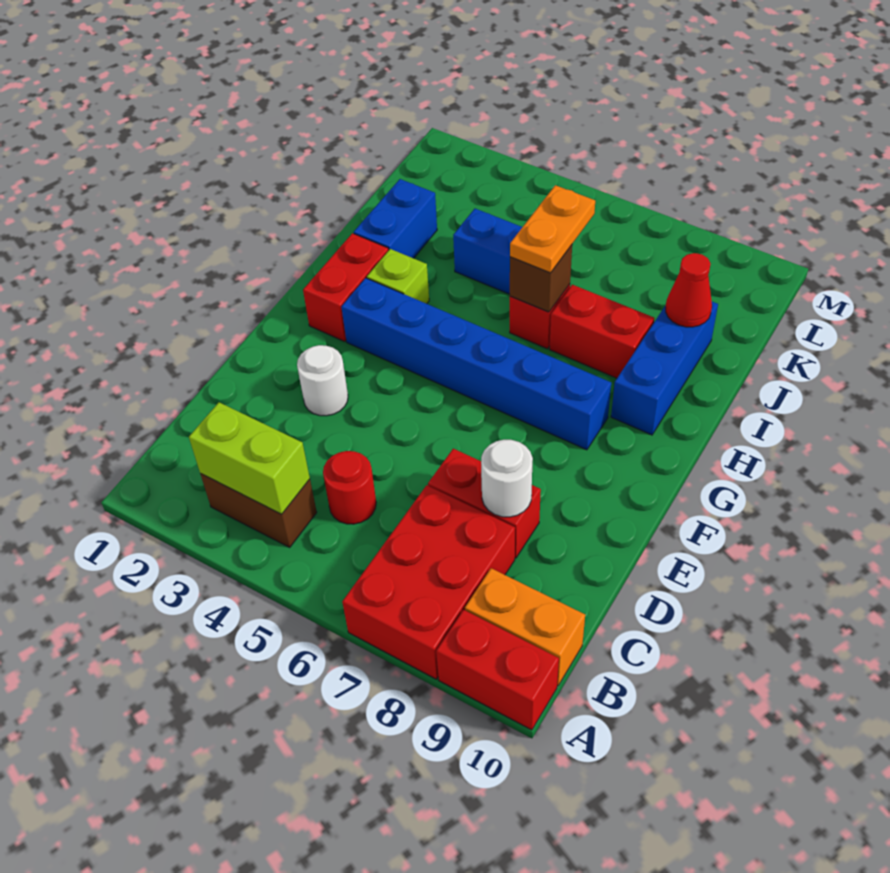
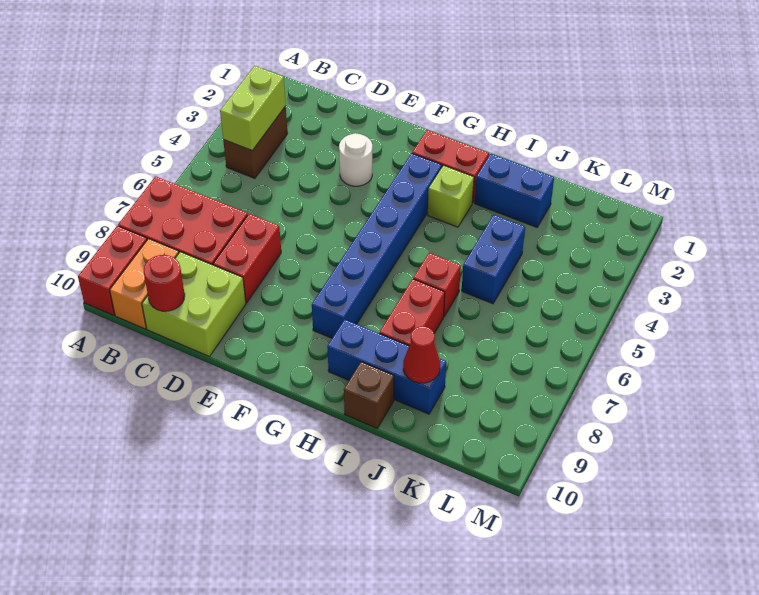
red round brick C5 level 1 -> red round brick C10 level 2
none -> lime brick C9:D10 level 1
white round brick D8 level 2 -> none
brown brick I6 level 2 -> brown brick I10 level 1
orange plate I6:J6 level 3 -> none

